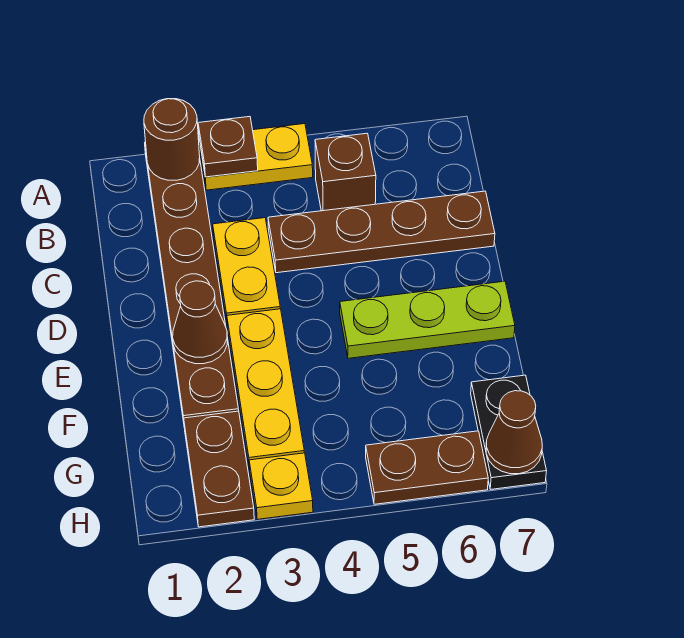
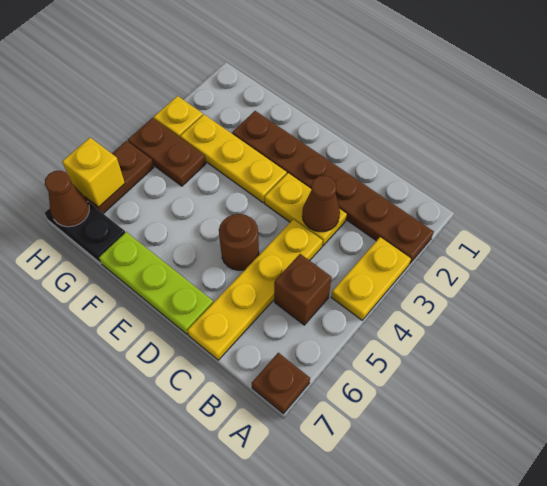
brown round brick A2 level 2 -> brown round brick D5 level 1
brown plate A3 level 2 -> brown plate A7 level 1
brown plate C4:C7 level 1 -> yellow plate C4:C7 level 1
brown cone E2 level 2 -> brown cone C3 level 2
lime plate E5:E7 level 1 -> lime plate D7:F7 level 1
brown plate G2:H2 level 1 -> brown plate G4:H4 level 1
none -> yellow brick H6 level 2

